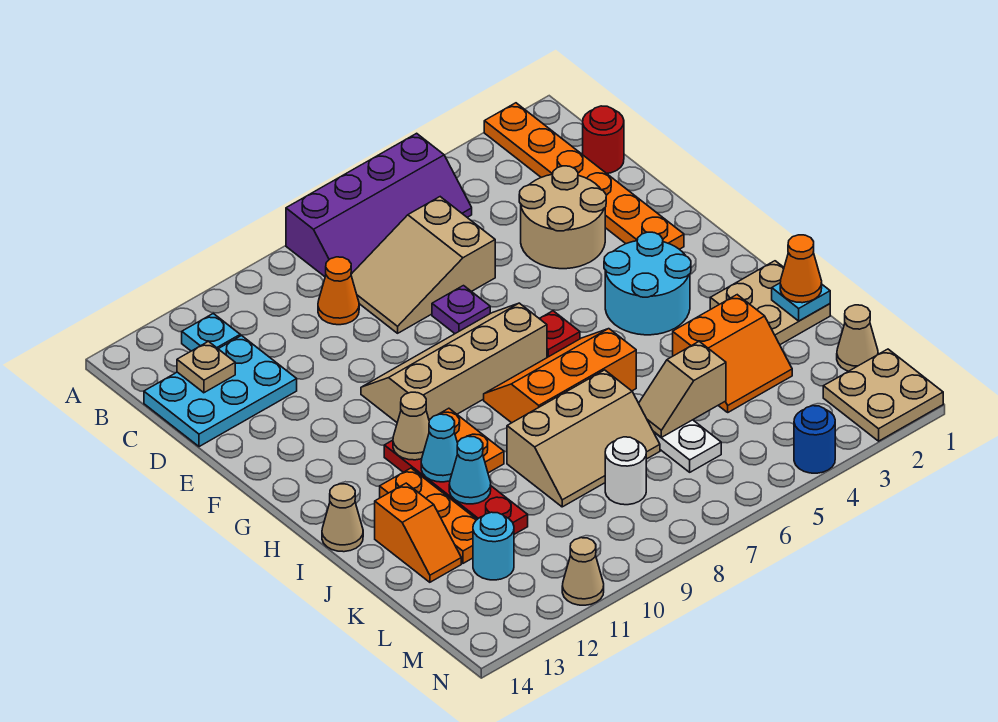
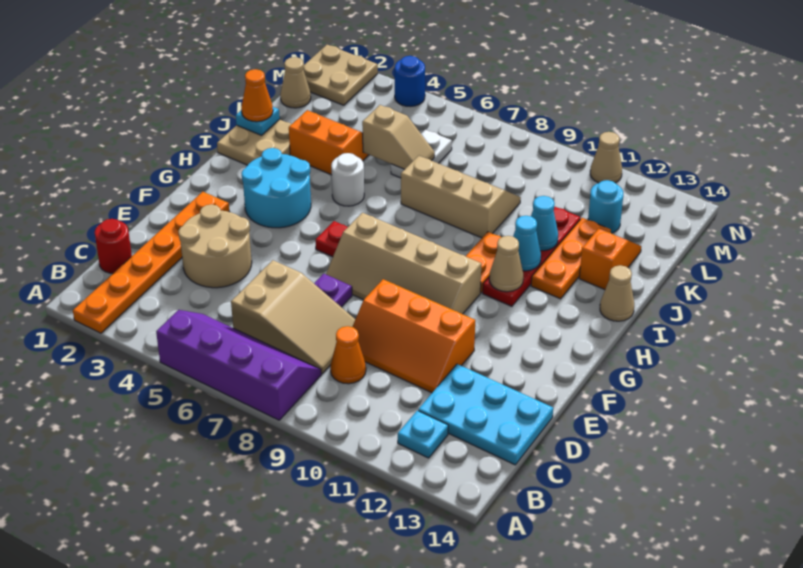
tan plate C13 level 2 -> none
orange slope H6:I8 level 1 top I -> orange slope D9:E11 level 1 top E
white round brick L8 level 1 -> white round brick I5 level 1

